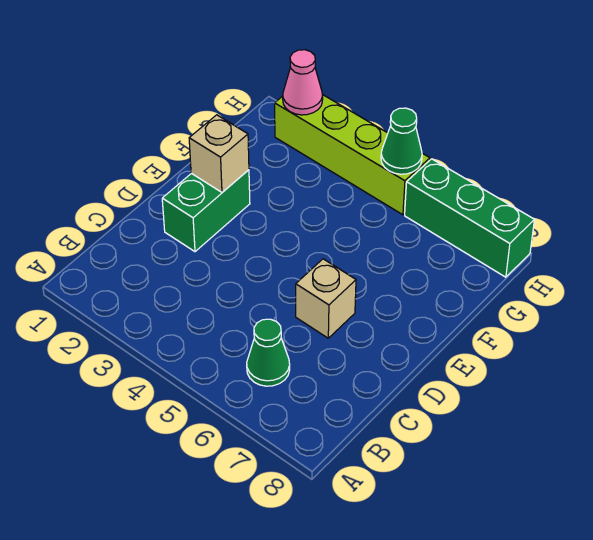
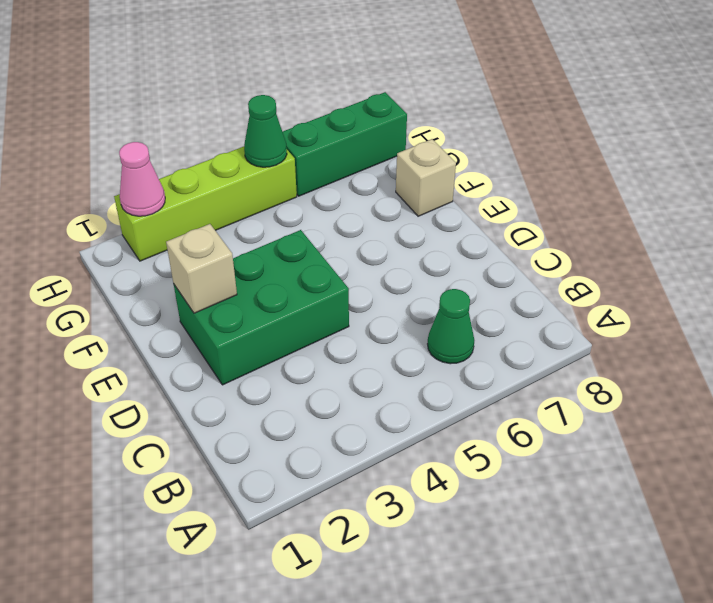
green brick D2:E2 level 1 -> green brick D2:E4 level 1
tan brick D6 level 1 -> tan brick F8 level 1

